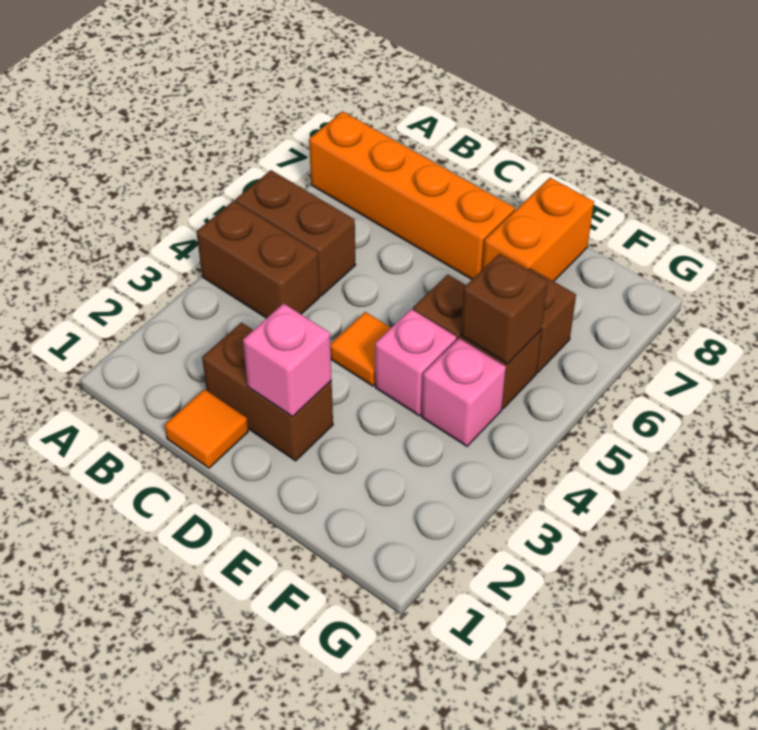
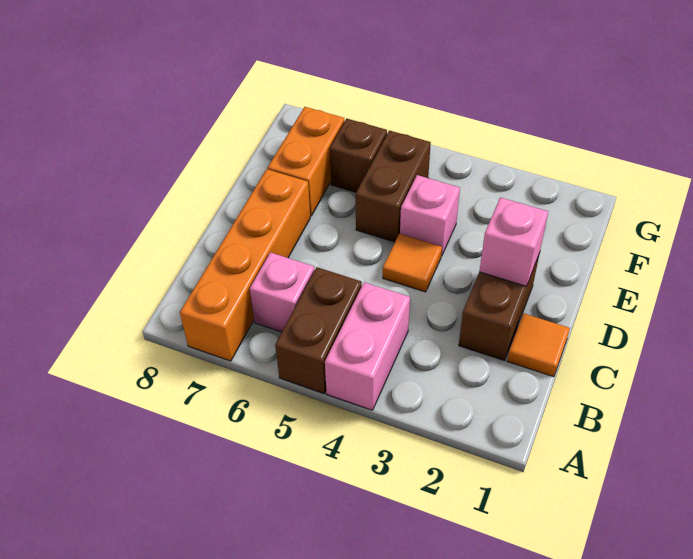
brown brick A4:B4 level 1 -> pink brick A4:B4 level 1
orange brick E7:E8 level 1 -> orange brick E7:F7 level 1
pink brick F4 level 1 -> pink brick B6 level 1
brown brick F5 level 2 -> none

